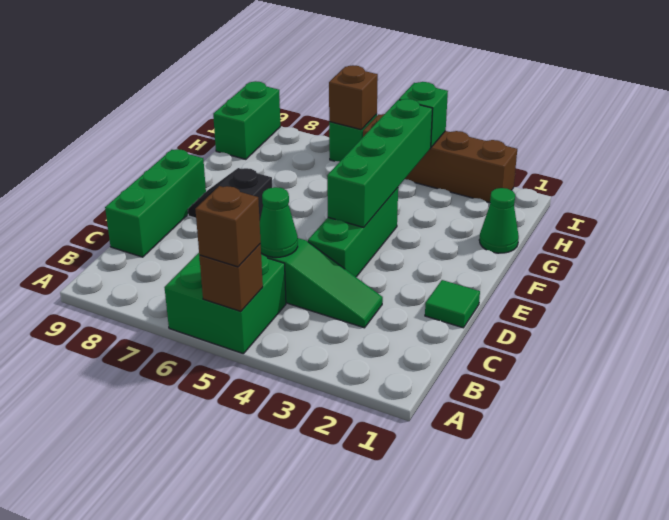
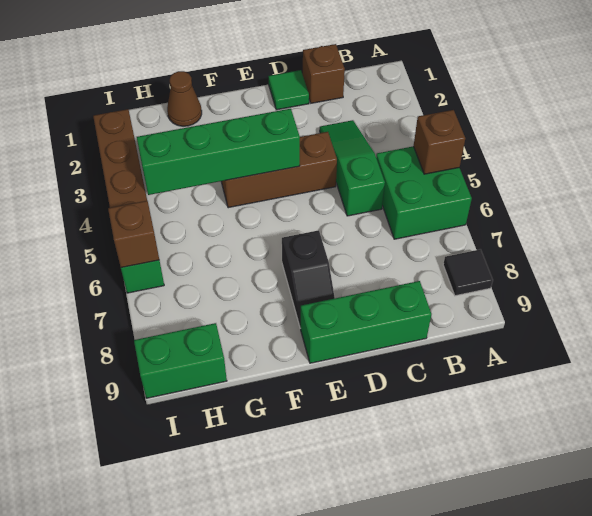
brown brick A5 level 3 -> brown brick C1 level 1
none -> black tile A8 level 1
green cone C5 level 2 -> none
green brick D4:F4 level 1 -> brown brick D4:F4 level 1
green cone G1 level 1 -> brown cone G1 level 1
green brick I4 level 2 -> none

